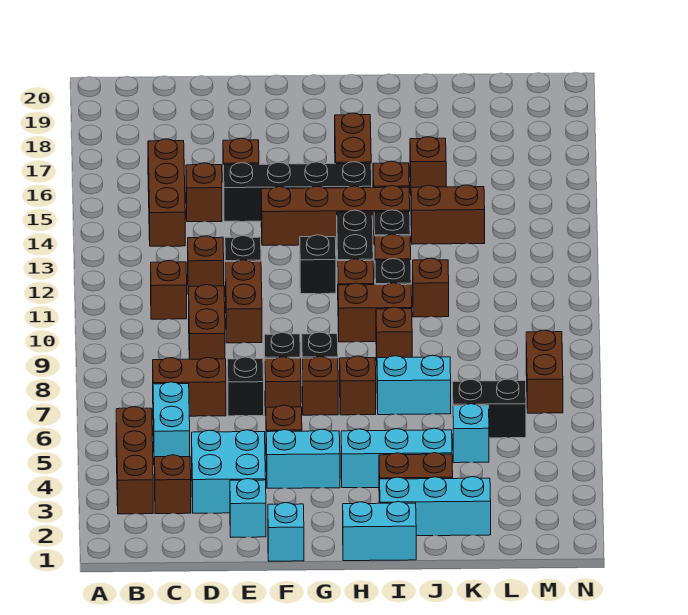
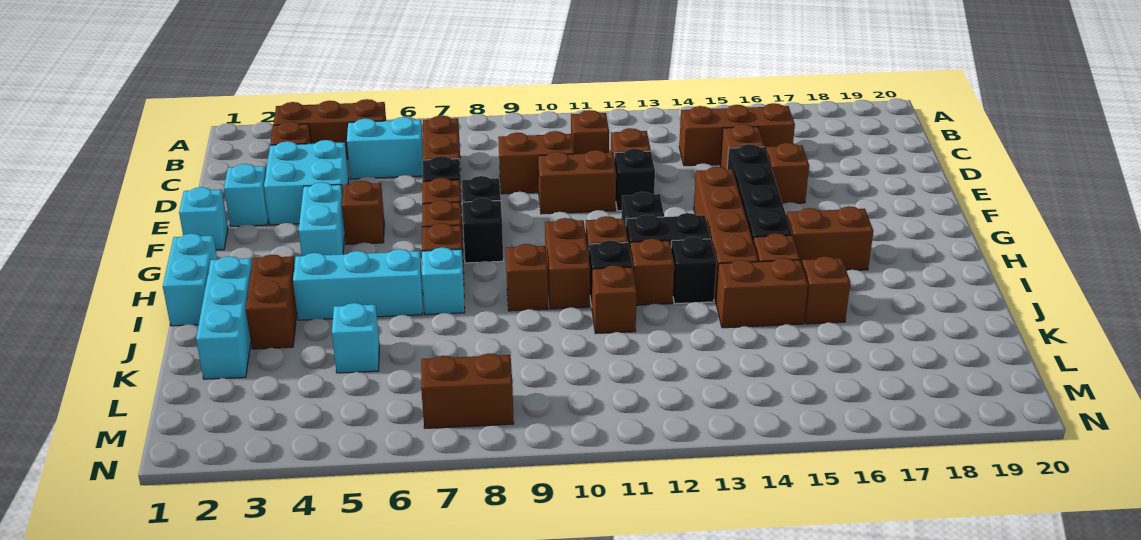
cyan brick H4:J4 level 1 -> cyan brick I4:I6 level 1
cyan brick I7:J7 level 1 -> cyan brick I7 level 1
brown brick J14:K14 level 1 -> brown brick J14:J15 level 1
black brick K6:L6 level 1 -> none

